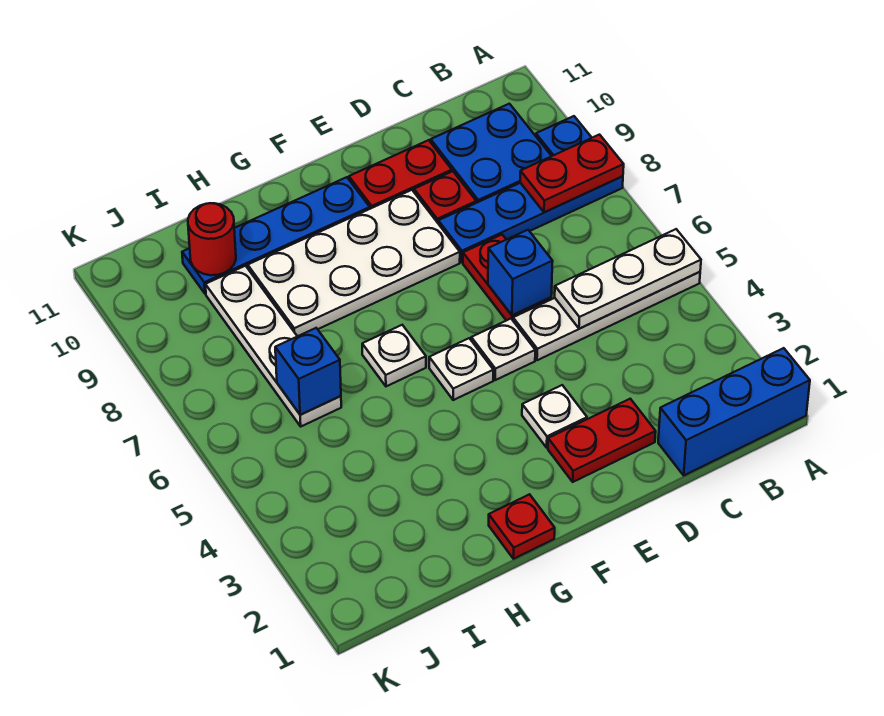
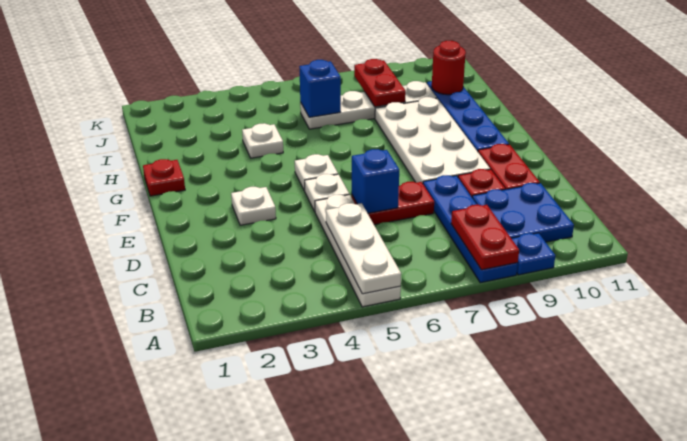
blue brick A1:C1 level 1 -> none
red plate D2:E2 level 1 -> red plate I8:J8 level 2
white plate G6 level 1 -> white plate H4 level 1

